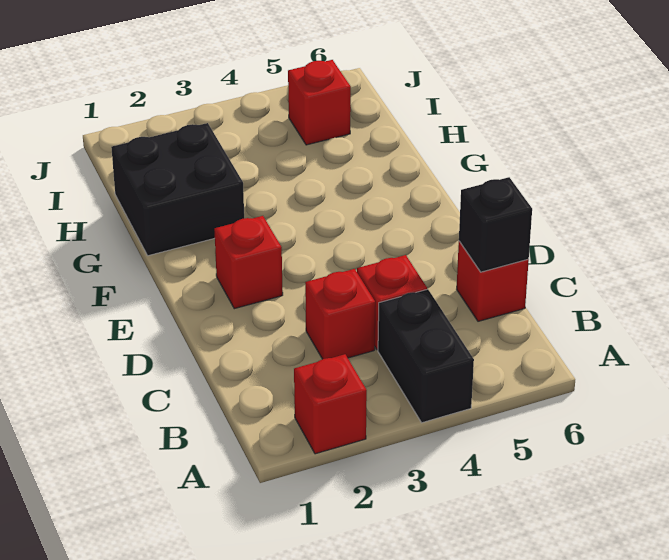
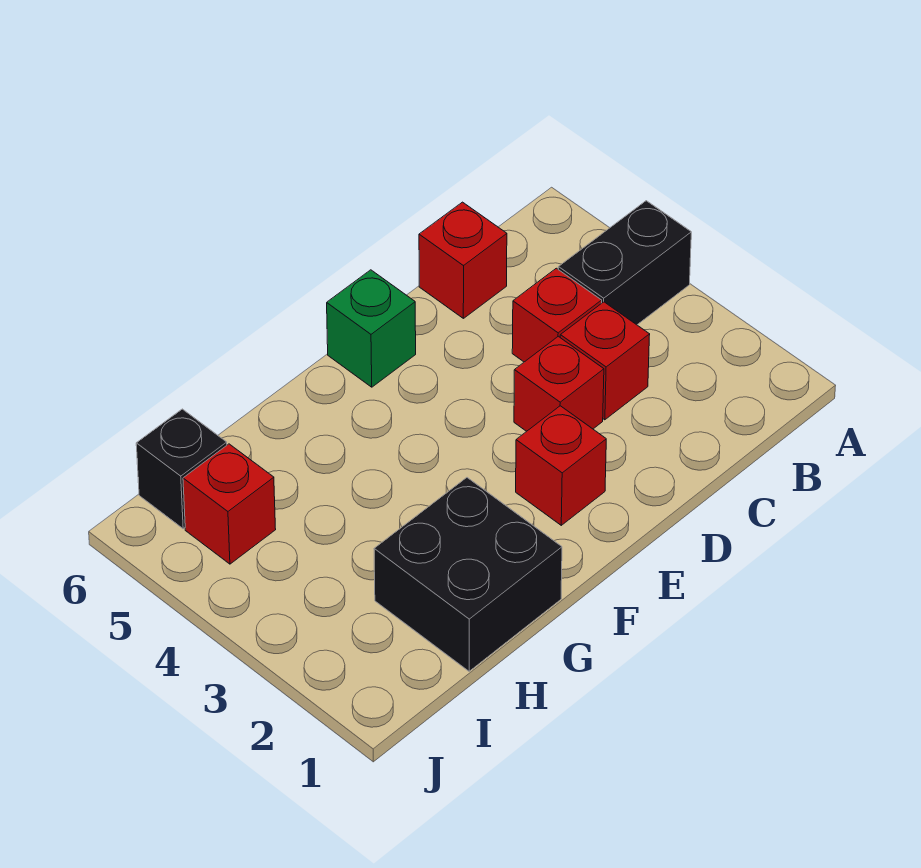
red brick A2 level 1 -> red brick D3 level 1
black brick C6 level 2 -> black brick I6 level 1
none -> green brick E6 level 1

